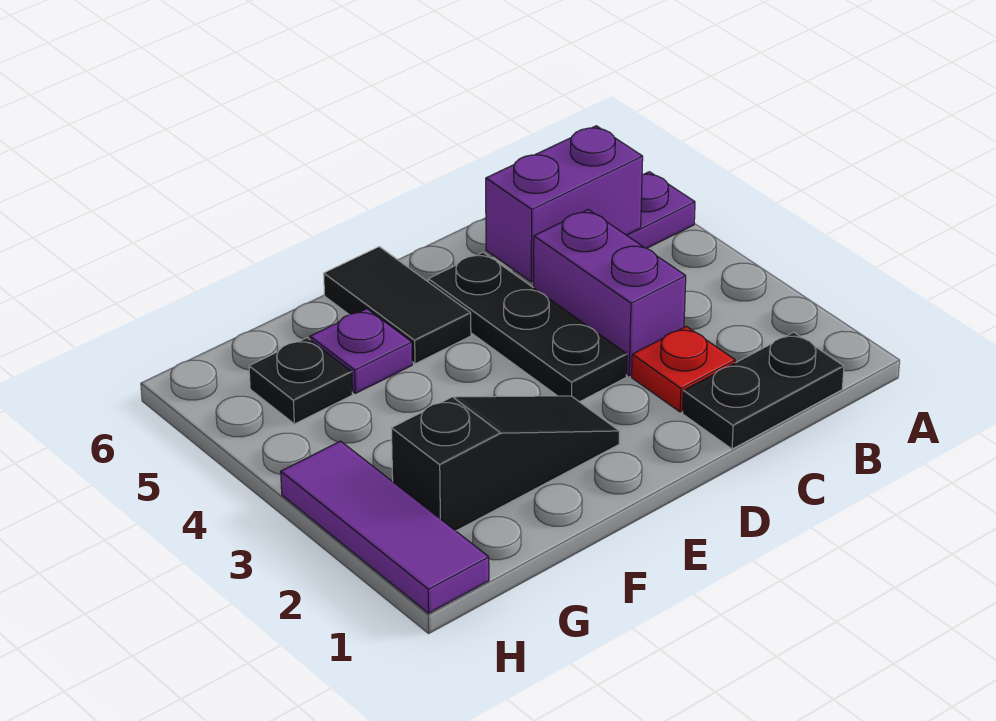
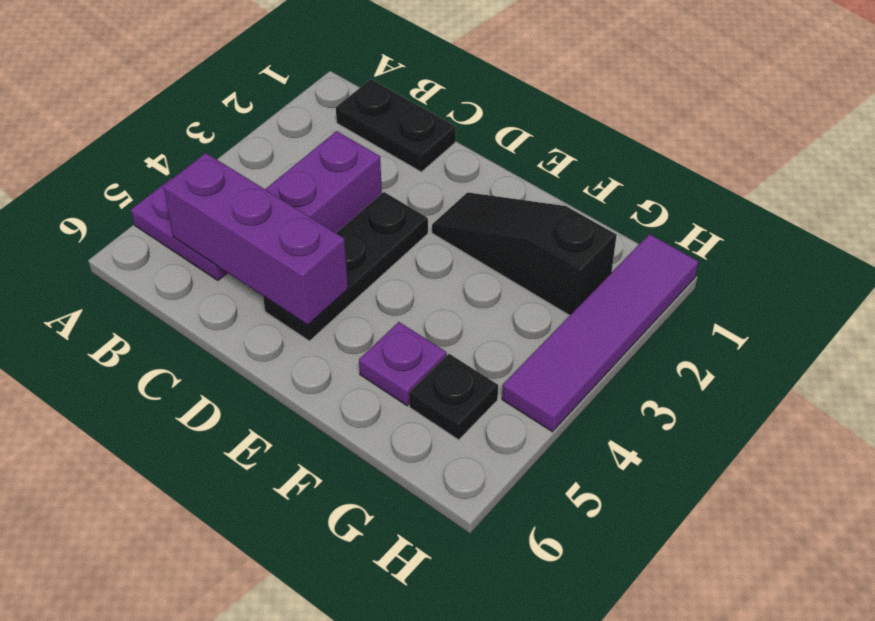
purple brick B5:C5 level 2 -> purple brick B5:D5 level 2
red plate C2 level 1 -> none
black tile E5:E6 level 1 -> none
purple tile H1:H3 level 1 -> purple tile H1:H4 level 1

